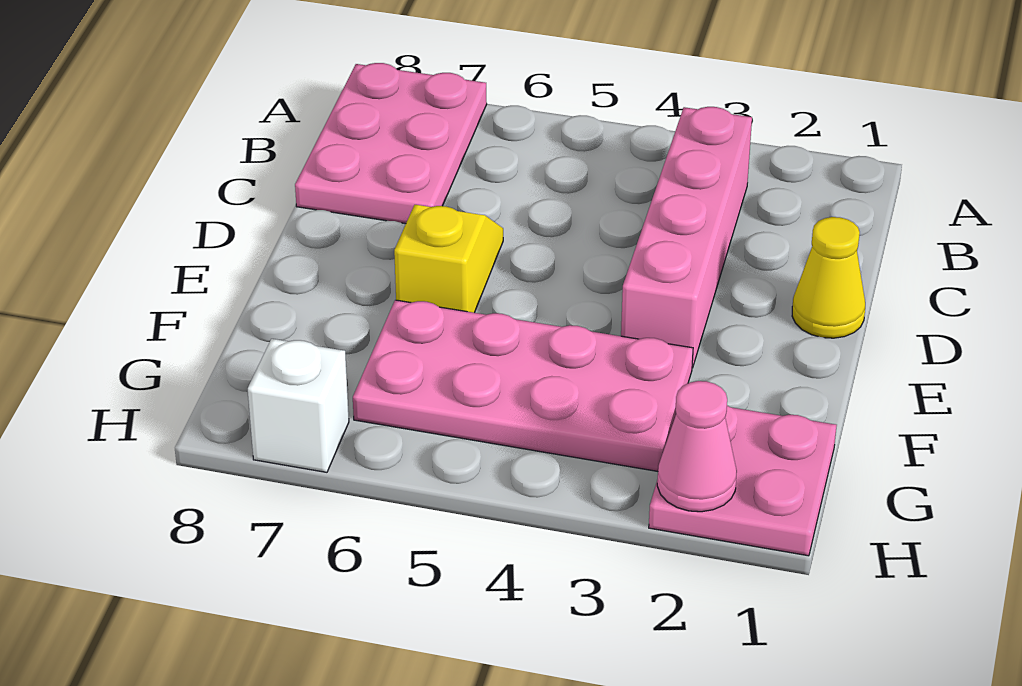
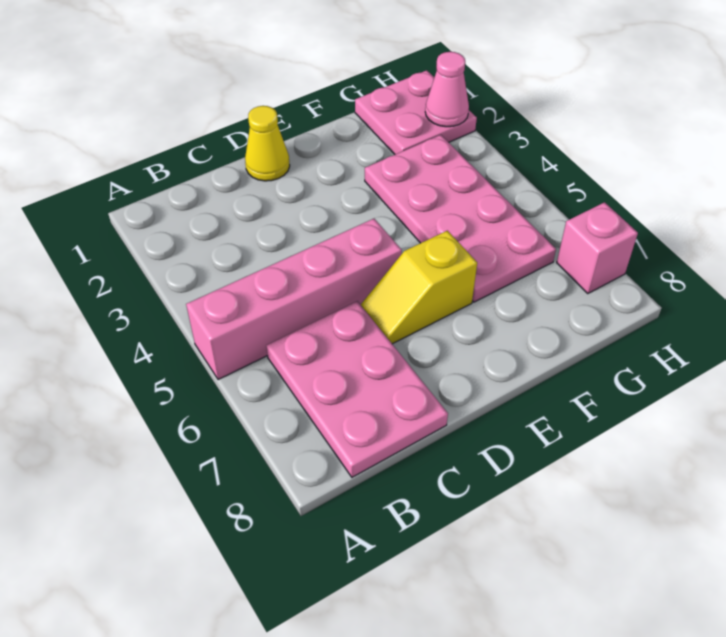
pink plate A7:C8 level 1 -> pink plate B6:C8 level 1
pink brick B3:E3 level 1 -> pink brick A5:D5 level 1
white brick H7 level 1 -> pink brick H7 level 1

